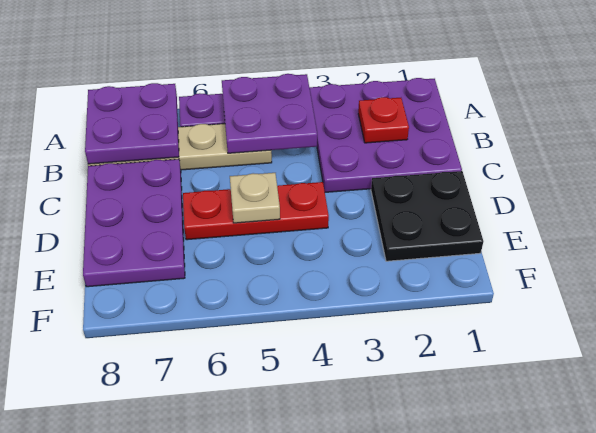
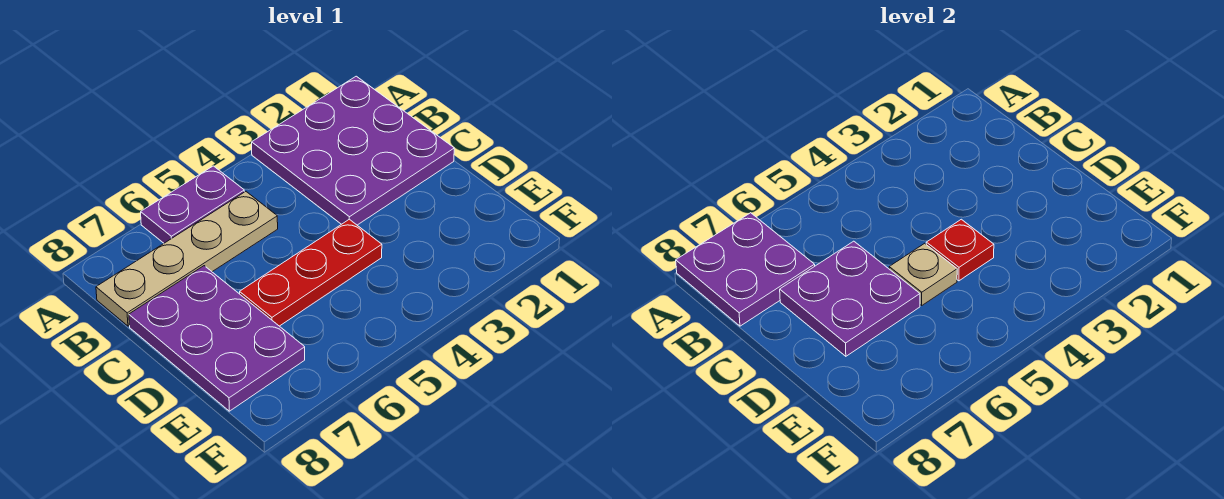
purple plate A4:B5 level 2 -> purple plate C6:D7 level 2
red plate B2 level 2 -> red plate D4 level 2
black plate D1:E2 level 1 -> none

